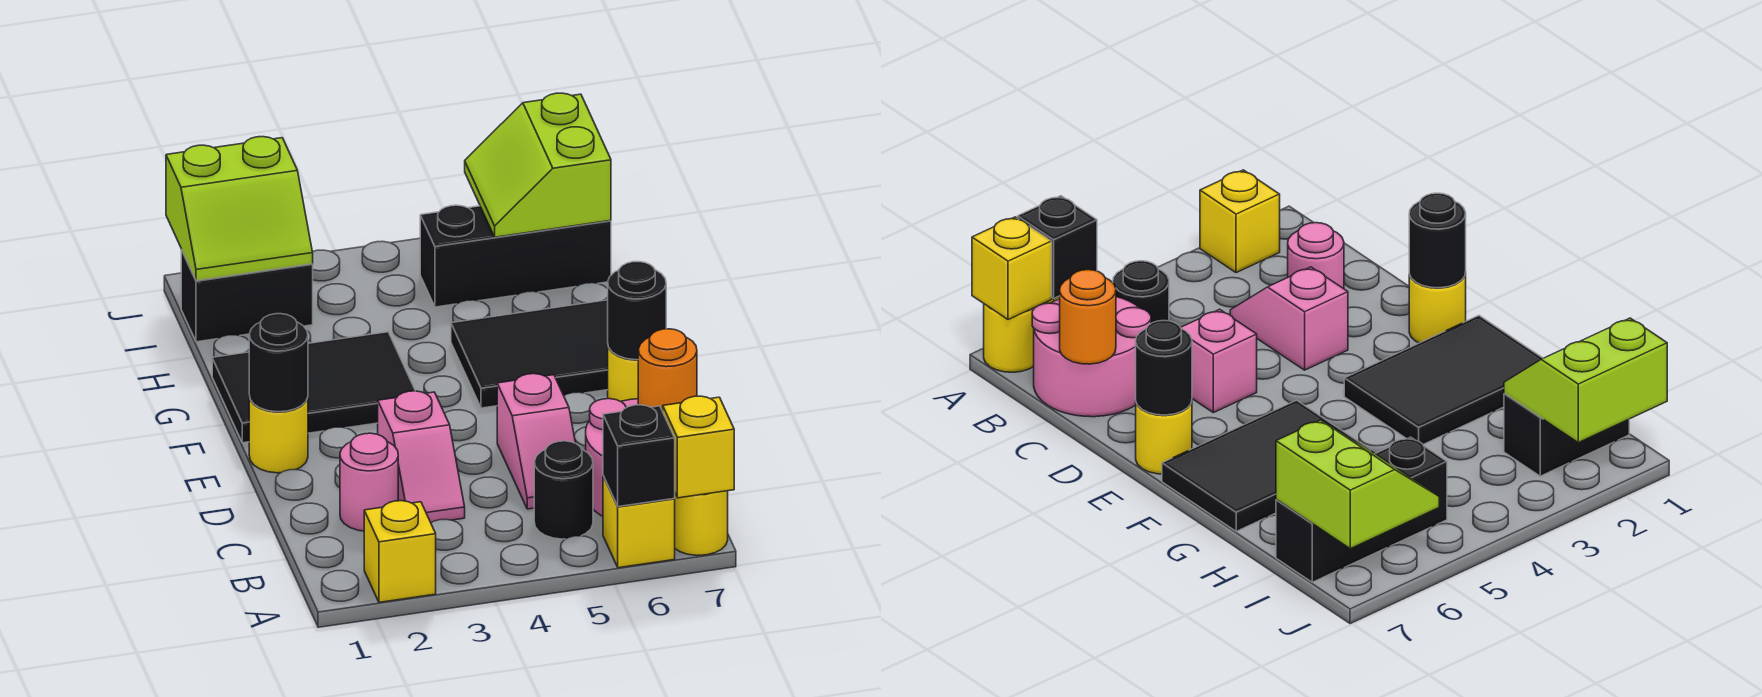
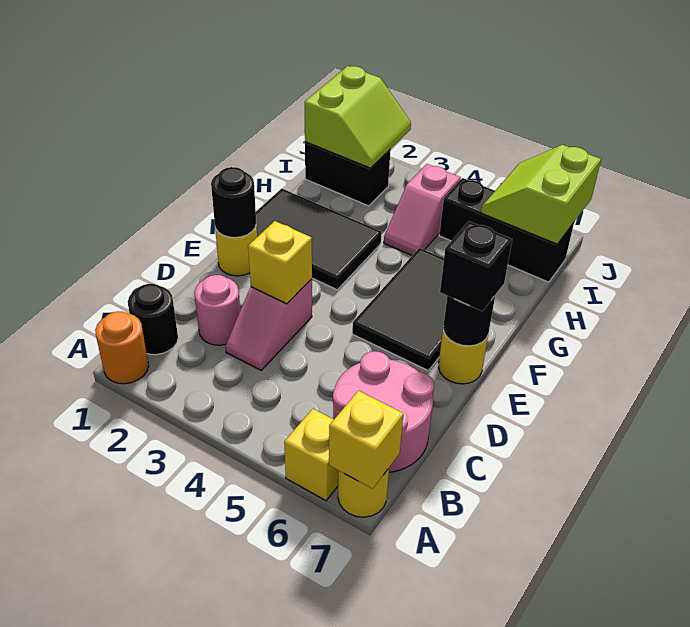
yellow brick A2 level 1 -> yellow brick D3 level 2
black brick A6 level 2 -> black brick E7 level 3
black round brick B5 level 1 -> black round brick B1 level 1
pink slope C5:D5 level 1 top D -> pink slope H4:I4 level 1 top I
orange round brick C7 level 2 -> orange round brick A1 level 1
black tile F5:G7 level 1 -> black tile E5:G6 level 1
lime slope I1:J2 level 2 top J -> lime slope I1:J2 level 2 top 1

